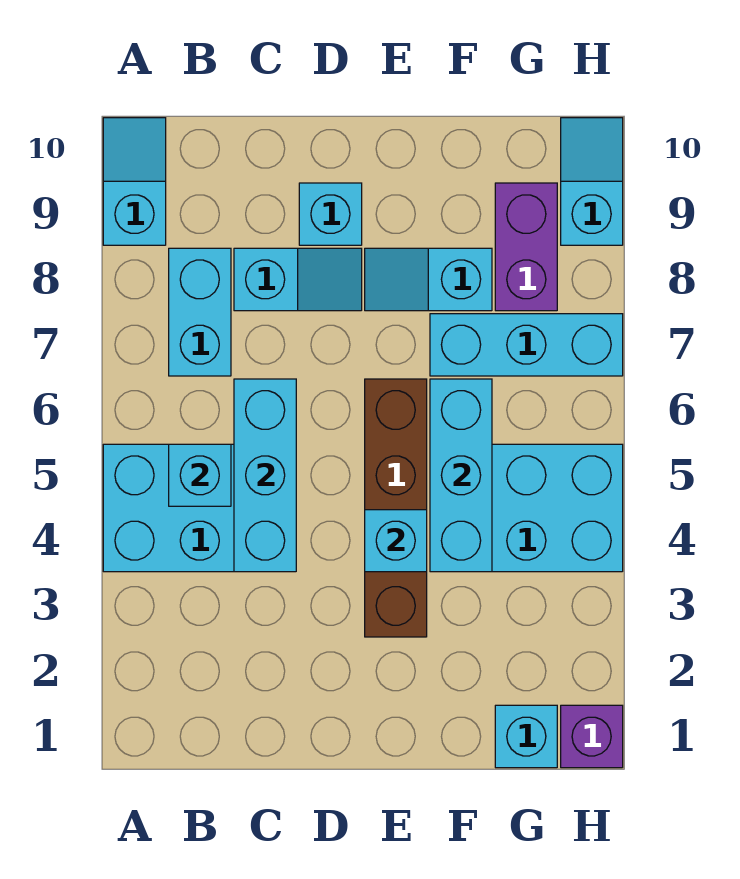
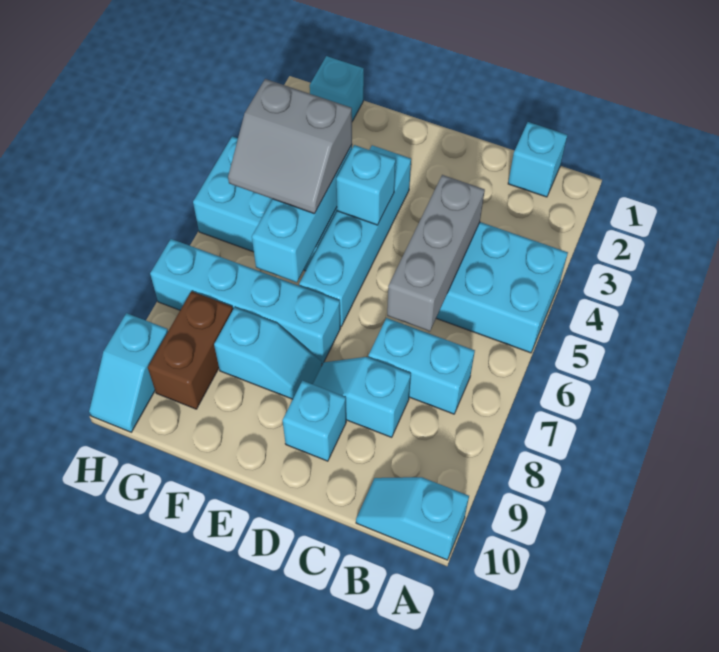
cyan slope A9:A10 level 1 top 9 -> cyan slope A10:B10 level 1 top A
cyan brick B5 level 2 -> cyan brick B1 level 1
cyan brick B7:B8 level 1 -> cyan brick B7:C7 level 1
cyan brick C4:C6 level 2 -> grey brick C4:C6 level 2
brown brick E3:E6 level 1 -> cyan brick E3:E6 level 1
none -> grey slope F4:G5 level 3 top 4
cyan brick F7:H7 level 1 -> cyan brick E7:H7 level 1
purple brick G8:G9 level 1 -> brown brick G8:G9 level 1
purple brick H1 level 1 -> none

